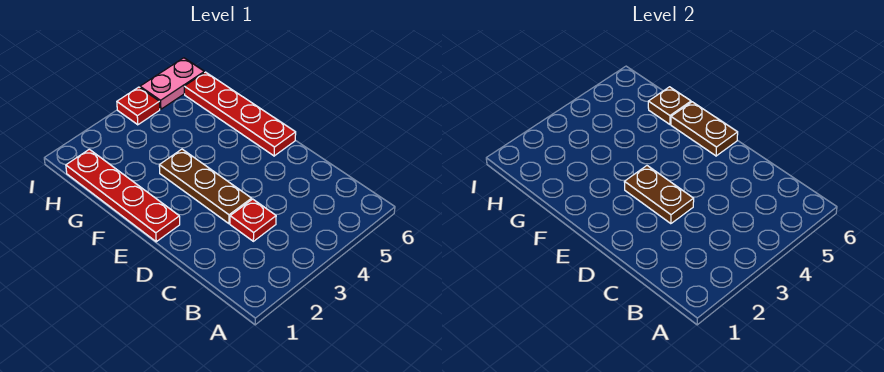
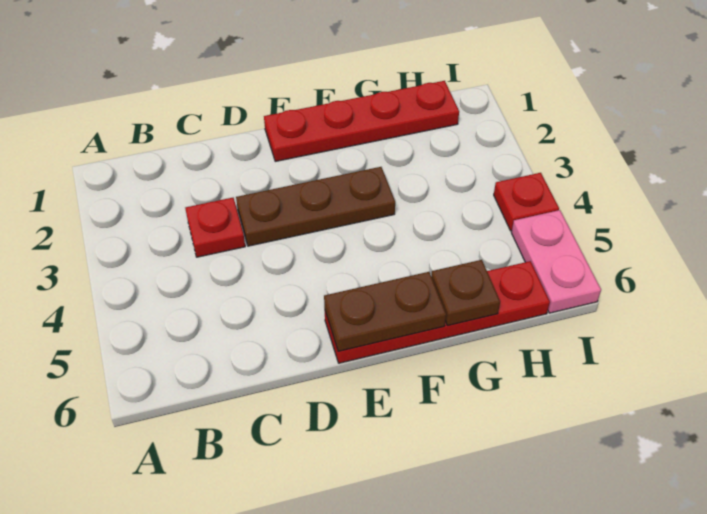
brown plate D3:E3 level 2 -> none

